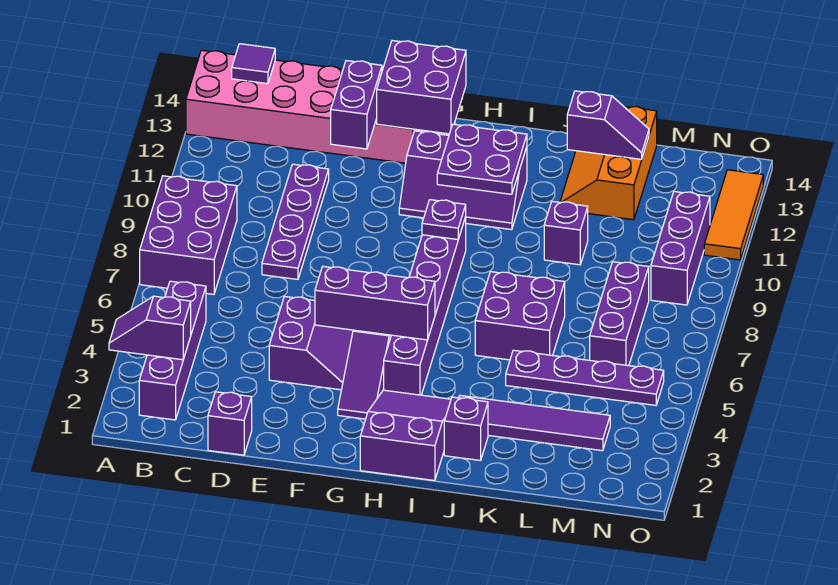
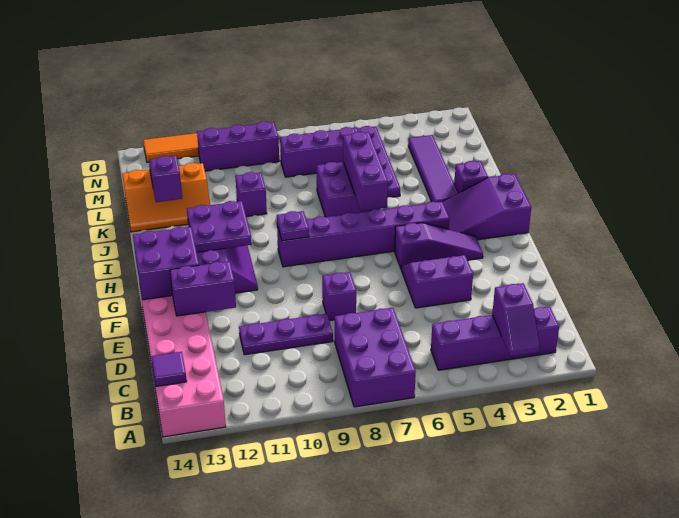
purple brick A7:B9 level 1 -> purple brick A7:C8 level 1
purple brick D1 level 1 -> purple brick E8 level 1
purple plate D8:D11 level 1 -> purple plate D9:D11 level 1
purple brick F5:H5 level 2 -> purple brick I6:K6 level 2

